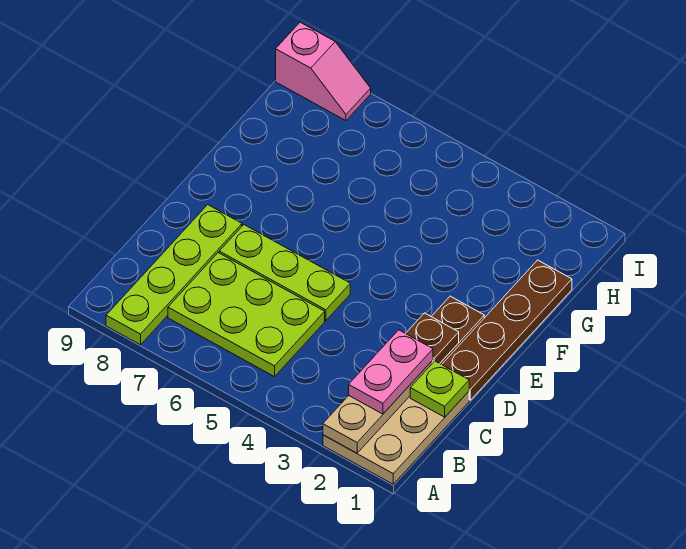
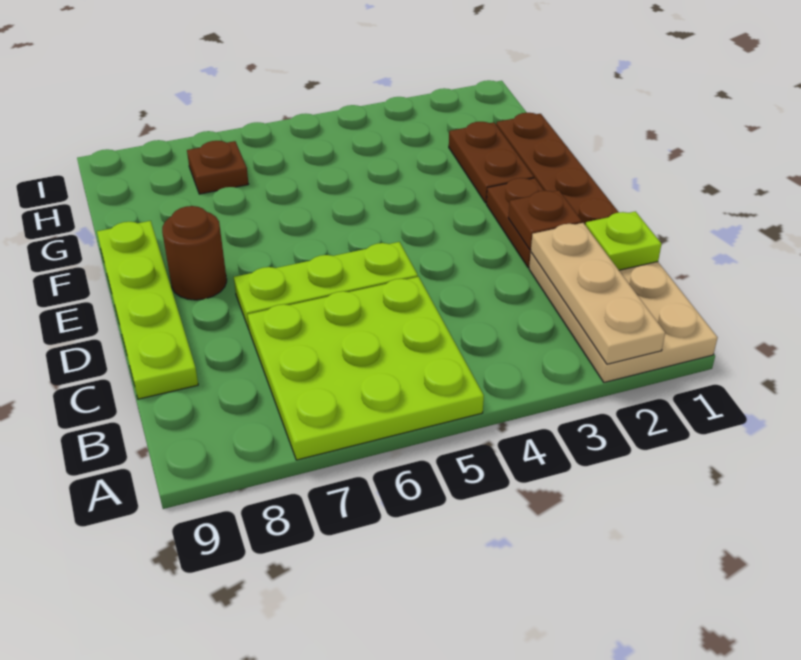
lime plate A8:D8 level 1 -> lime plate C9:F9 level 1
pink plate B2:C2 level 3 -> none
lime plate B5:C7 level 1 -> lime plate A5:C7 level 1
none -> brown round brick E8 level 1
none -> brown plate F2:G2 level 1
none -> brown plate H7 level 1
pink slope I8:I9 level 1 top 9 -> none

